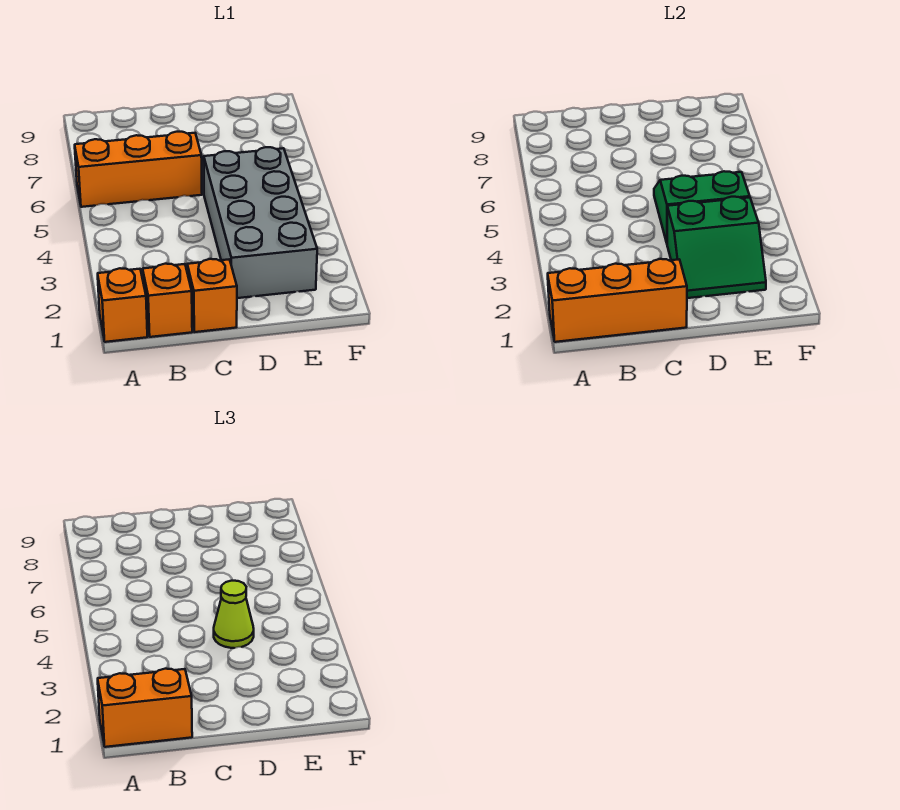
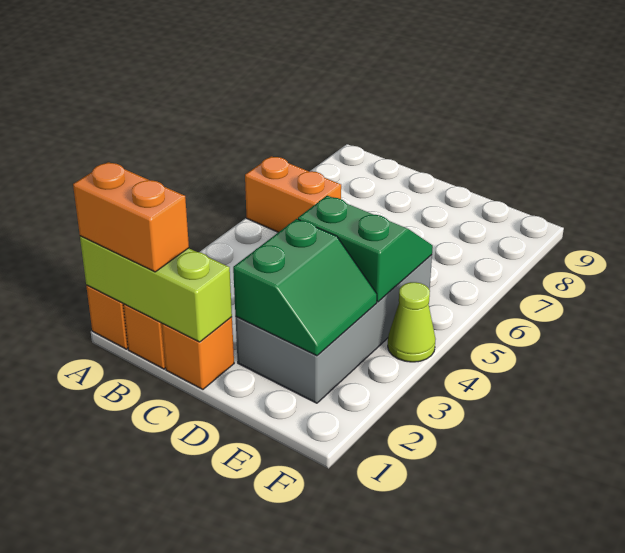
orange brick A1:C1 level 2 -> lime brick A1:C1 level 2
orange brick A6:C6 level 1 -> orange brick A6:B6 level 1
green slope D2:E3 level 2 top 3 -> green slope D2:E3 level 2 top D
lime cone D4 level 3 -> lime cone F4 level 1

